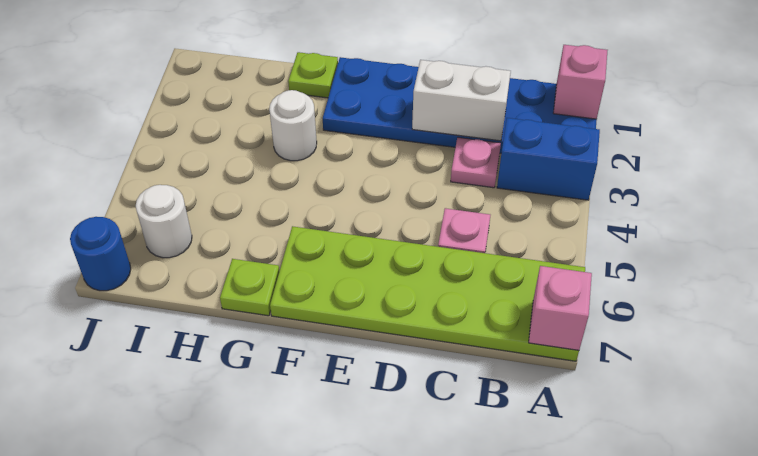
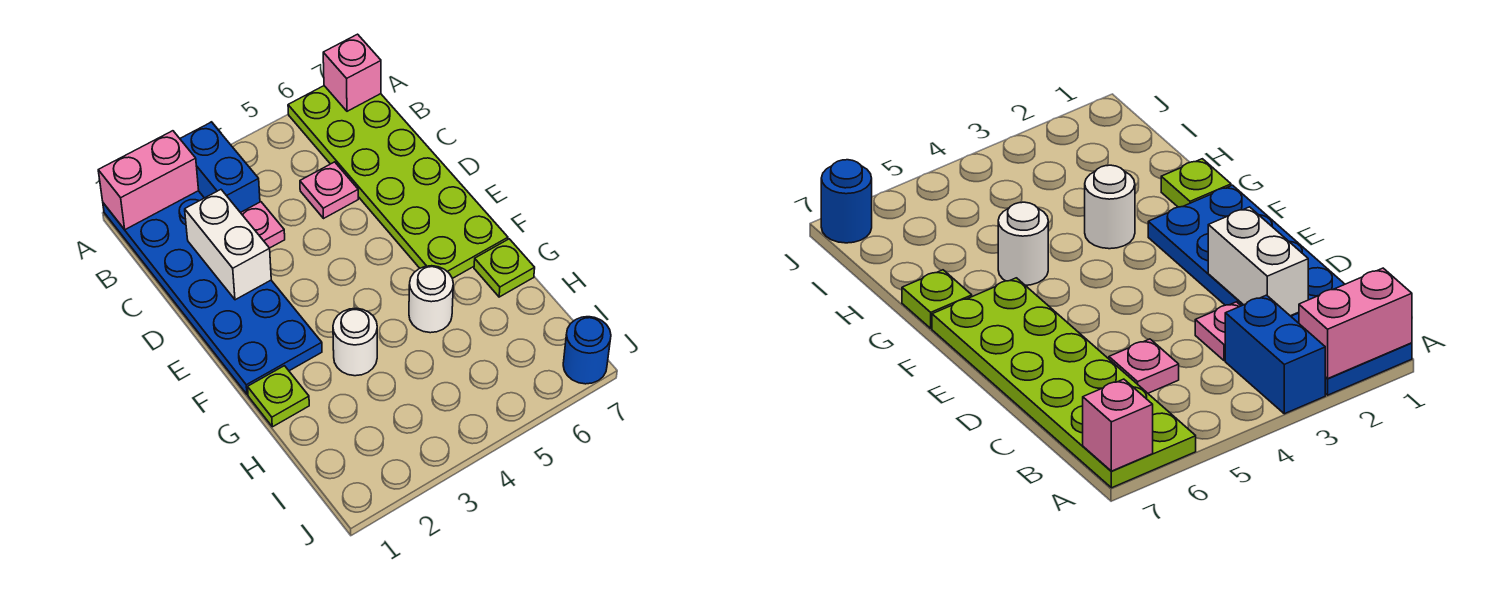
pink brick A1 level 2 -> pink brick A1:A2 level 2
white round brick I6 level 1 -> white round brick G5 level 1

